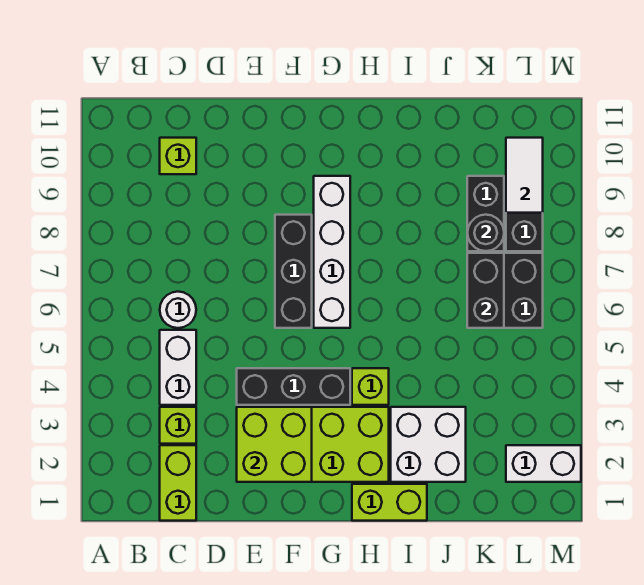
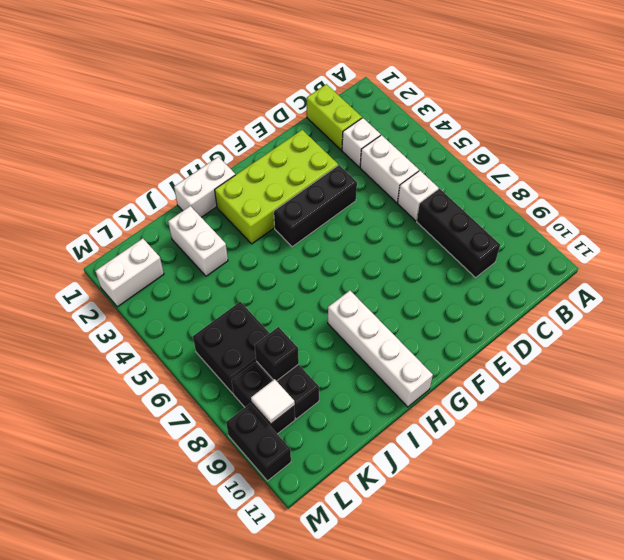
lime brick C3 level 1 -> white brick C3 level 1
white round brick C6 level 1 -> white brick C6 level 1
lime brick C10 level 1 -> none
lime brick E2:F3 level 2 -> none
black brick F6:F8 level 1 -> black brick C7:C9 level 1
white brick G6:G9 level 1 -> white brick H8:H11 level 1
lime brick H1:I1 level 1 -> white brick H1:I1 level 1
lime brick H4 level 1 -> none
white brick I2:J3 level 1 -> white brick J2:J3 level 1
black brick K6:K7 level 2 -> black brick M9:M10 level 1
black round brick K8 level 2 -> black brick K8 level 2
white tile L9:L10 level 2 -> white tile L9 level 2

